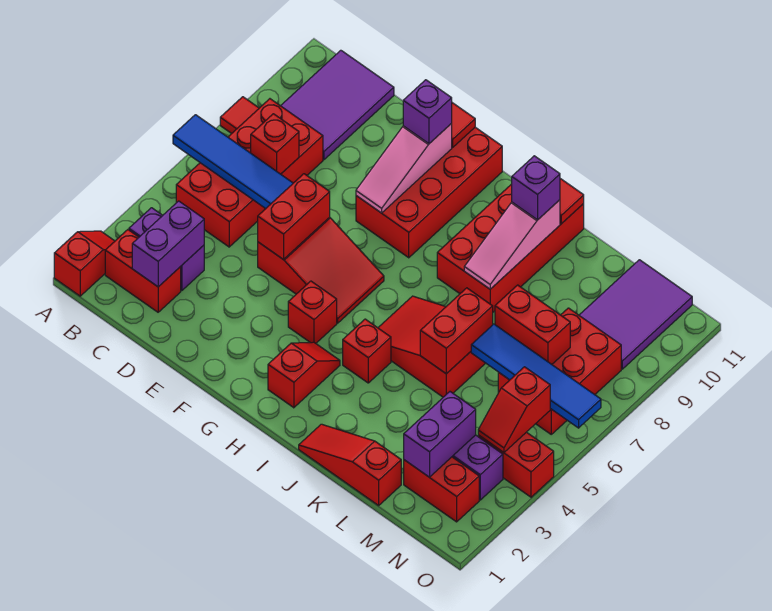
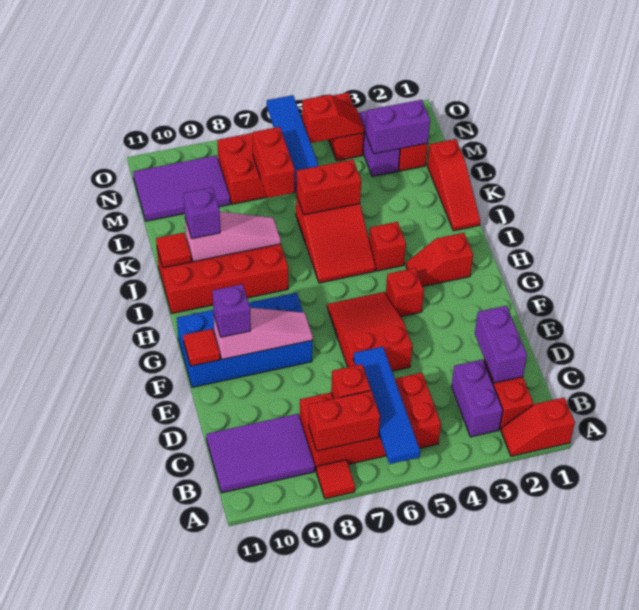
purple brick C2:C3 level 2 -> purple brick C2:D2 level 2
red brick E5:E6 level 2 -> red brick B7:B8 level 2
red brick F8:G11 level 1 -> blue brick F8:G11 level 1

